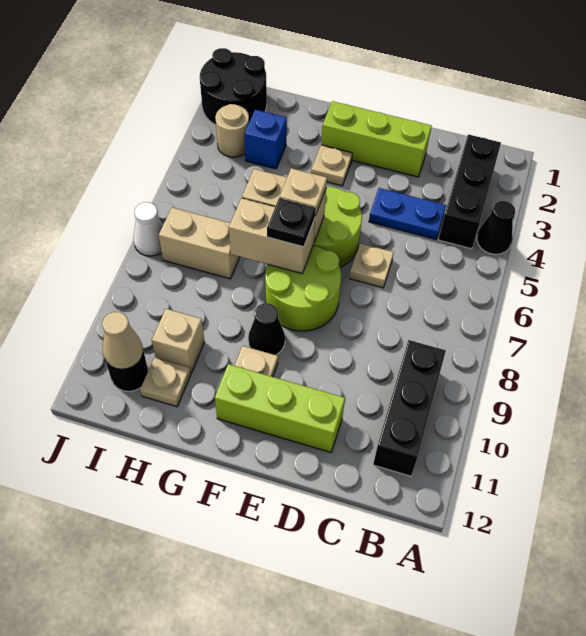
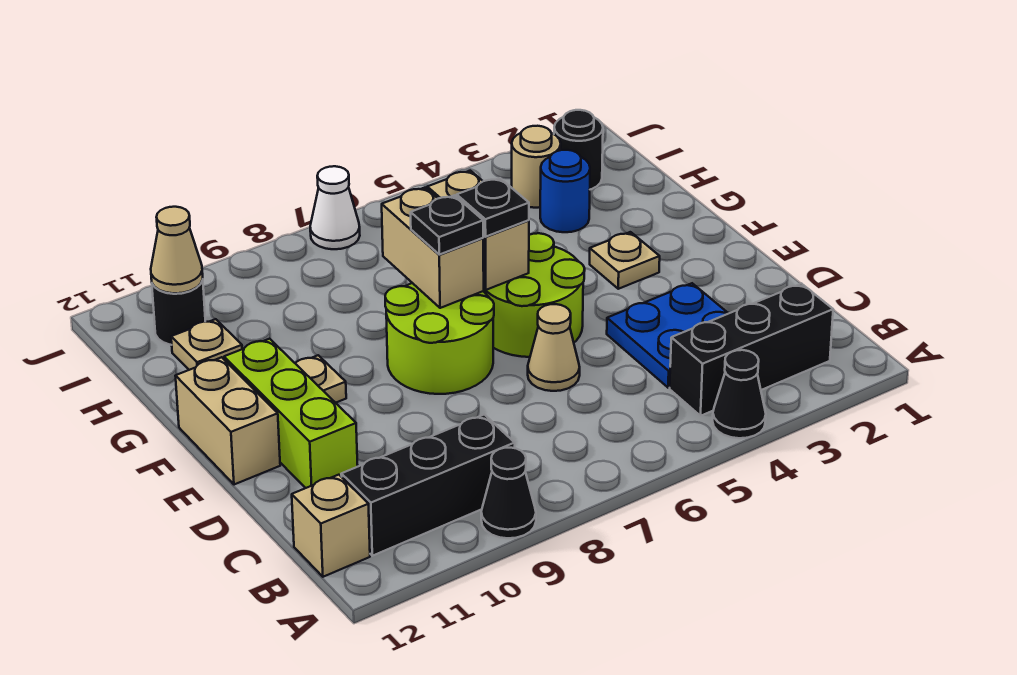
blue plate C4:D4 level 1 -> blue plate C3:D4 level 1
lime brick D2:F2 level 1 -> none
tan plate D6 level 1 -> tan cone D6 level 1
tan plate F6 level 3 -> black plate F6 level 3
black cone F9 level 1 -> black cone A9 level 1
blue brick H3 level 1 -> blue round brick H3 level 1
tan brick H7:I7 level 1 -> tan brick E12:F12 level 1
tan brick H10 level 1 -> tan brick B12 level 1
black round brick I1:J2 level 1 -> black round brick I2 level 1

